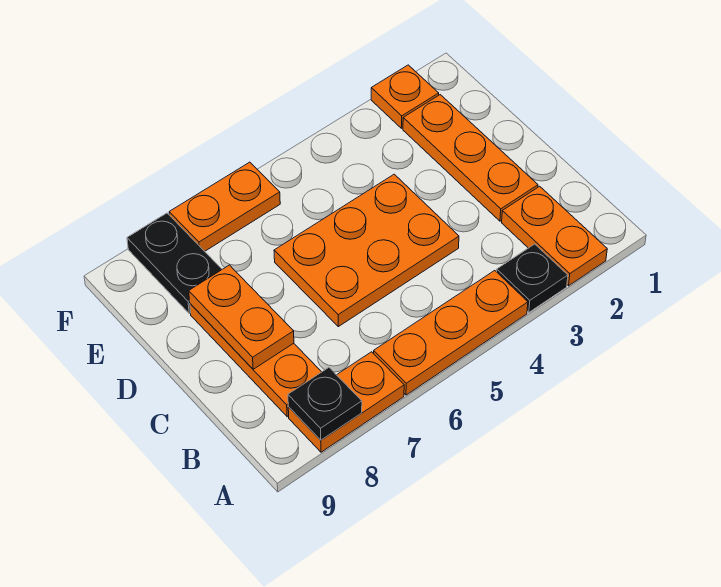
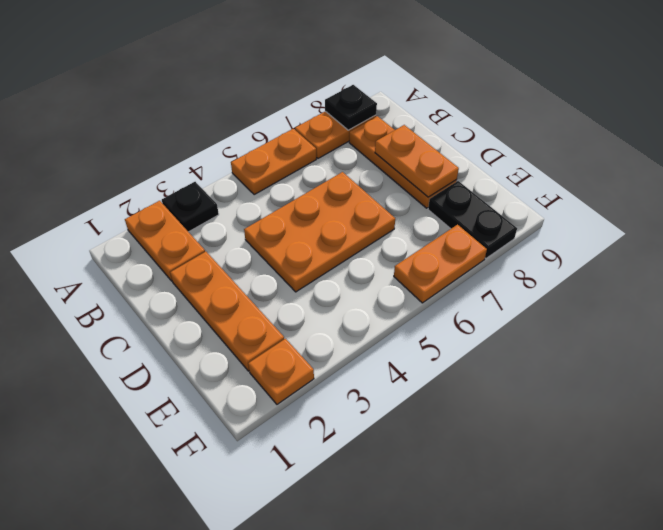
orange plate A4:A6 level 1 -> orange plate A5:A6 level 1

